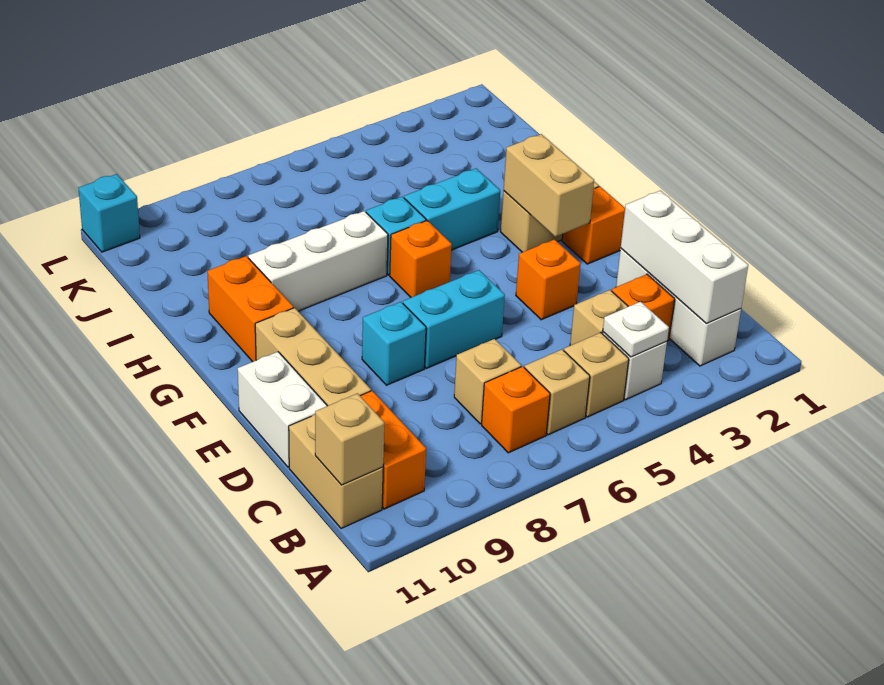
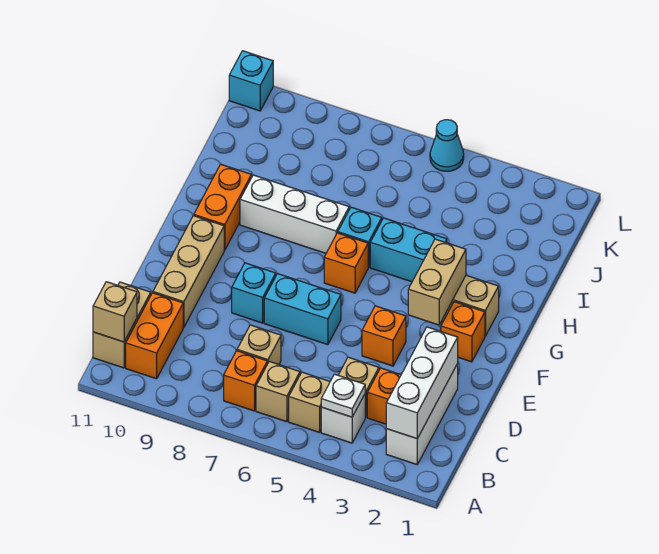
white brick D11:E11 level 1 -> none
none -> cyan cone L5 level 1

